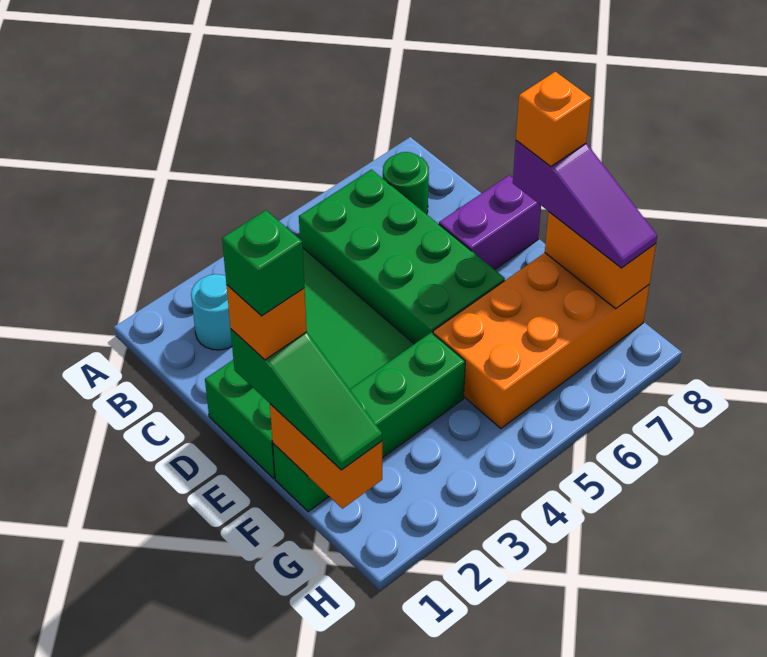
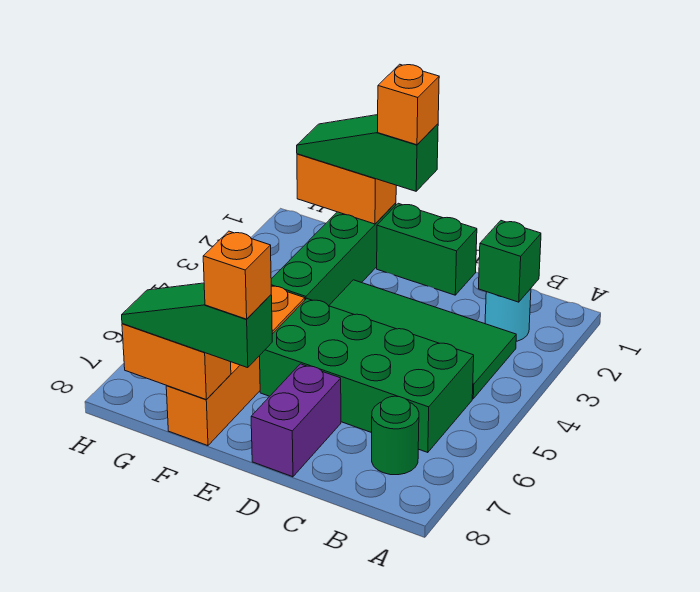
green brick E1 level 5 -> green brick B2 level 2
purple slope E8:G8 level 3 top E -> green slope E8:G8 level 3 top E
orange brick F5:G8 level 1 -> orange brick F5:F8 level 1

